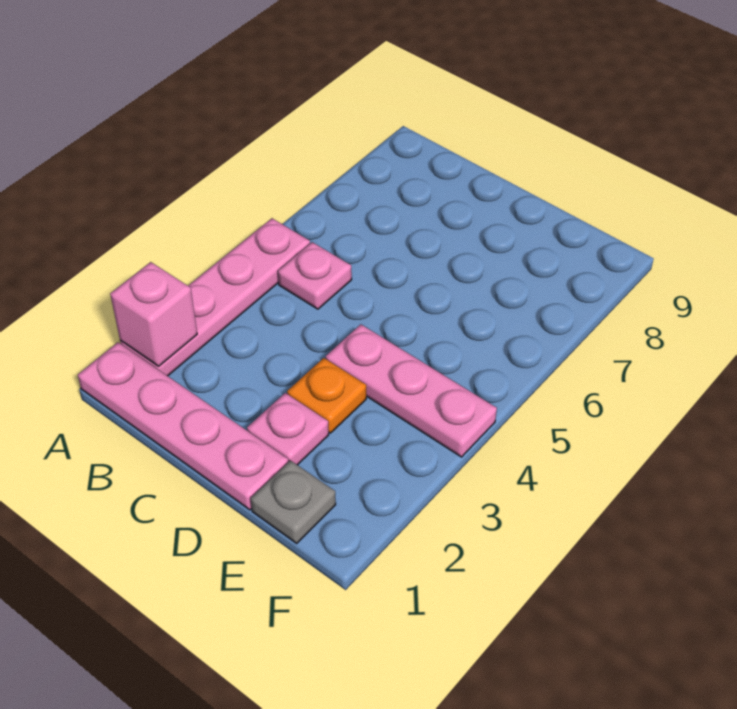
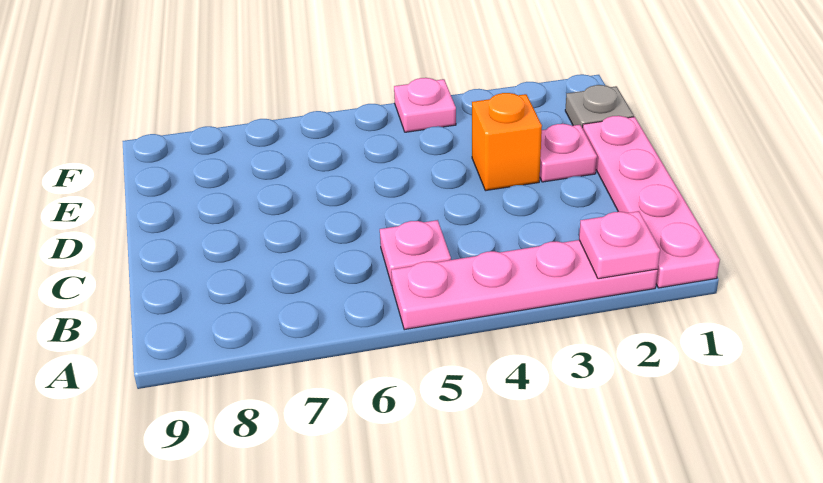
pink brick A2 level 2 -> pink plate A2 level 2
orange plate D3 level 1 -> orange brick D3 level 1
pink plate D4:F4 level 1 -> pink plate F4 level 1

